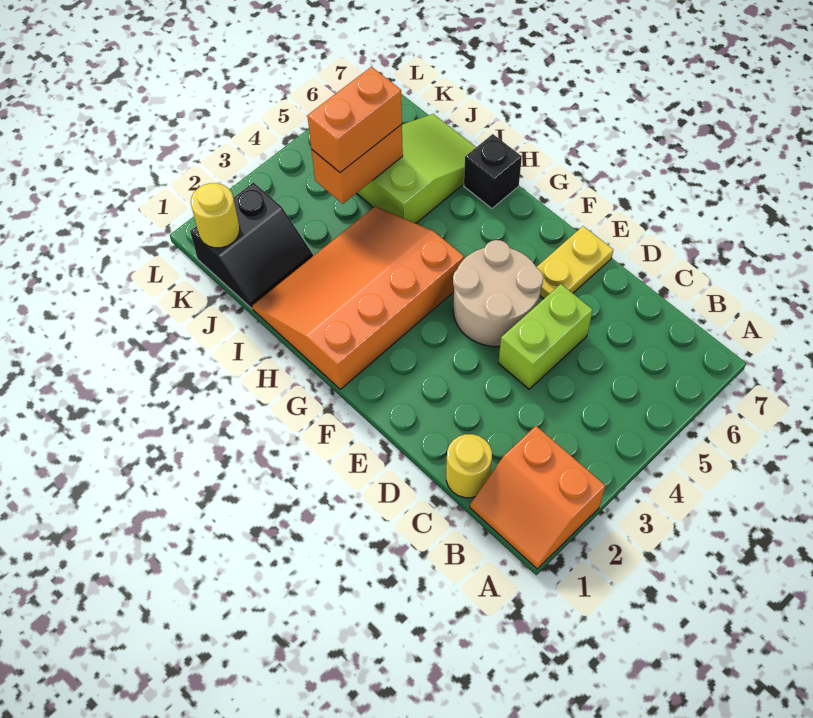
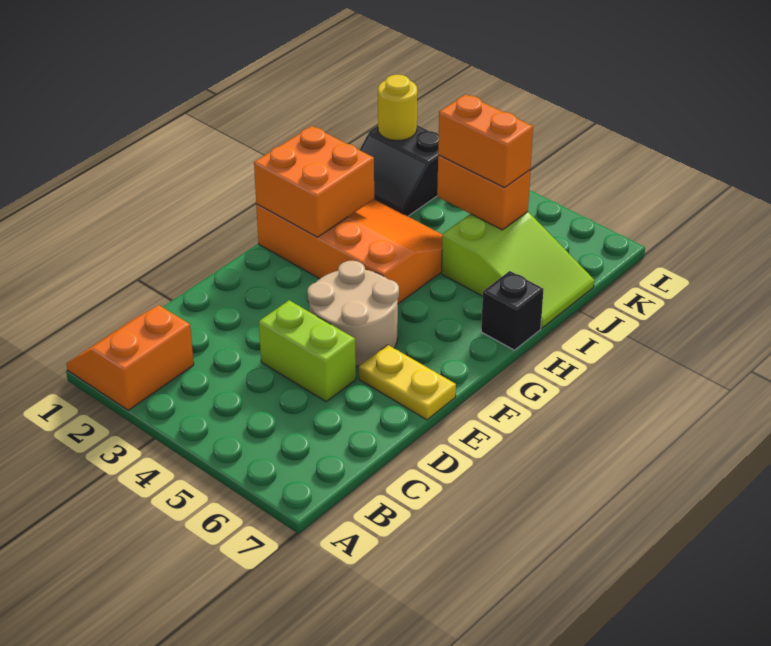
yellow round brick C1 level 1 -> none
none -> orange brick G1:H2 level 2

